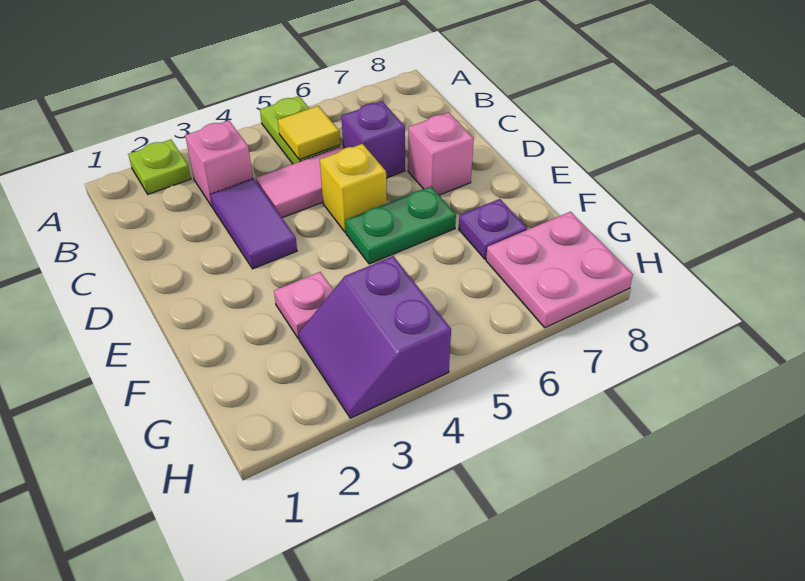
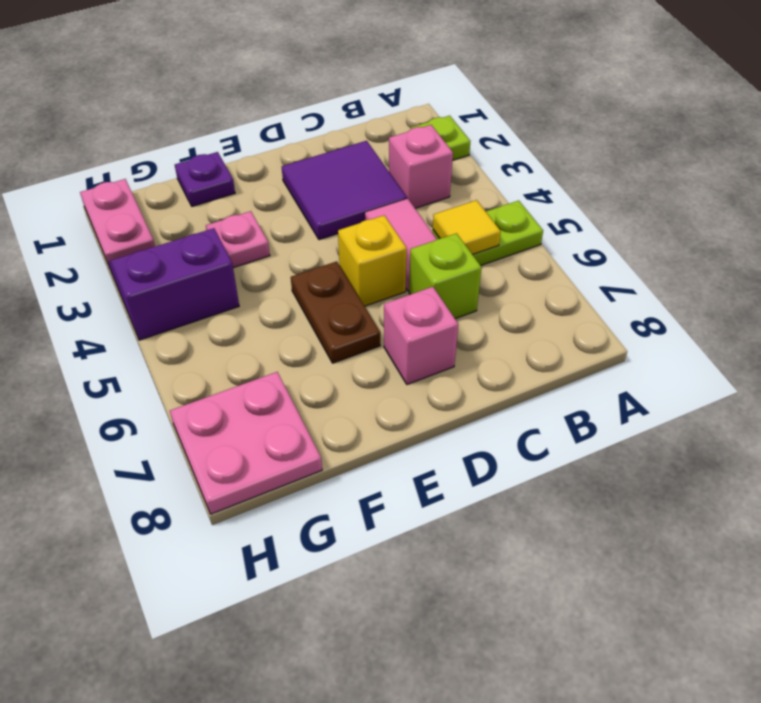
purple tile C3:D3 level 1 -> purple tile C2:D3 level 1
purple brick C6 level 1 -> lime brick C6 level 1
green plate E5:E6 level 1 -> brown plate E5:E6 level 1
purple plate F7 level 1 -> purple plate F1 level 1
none -> pink plate H1:H2 level 1

